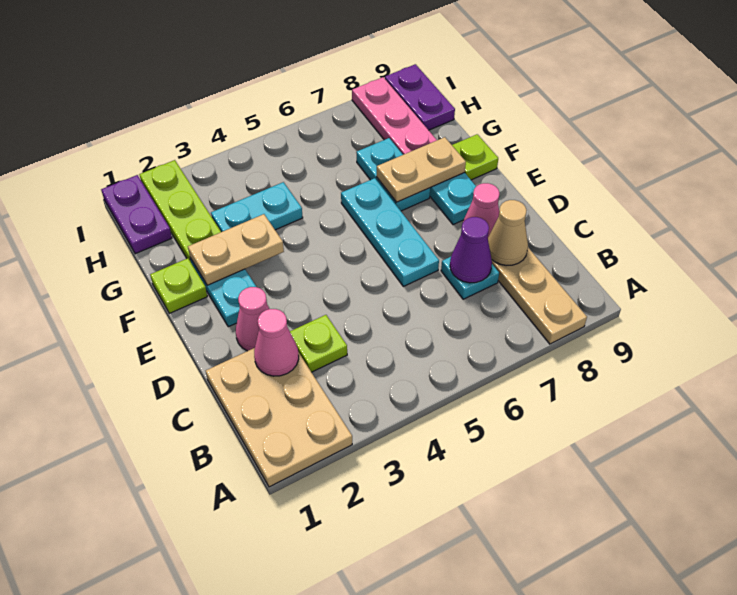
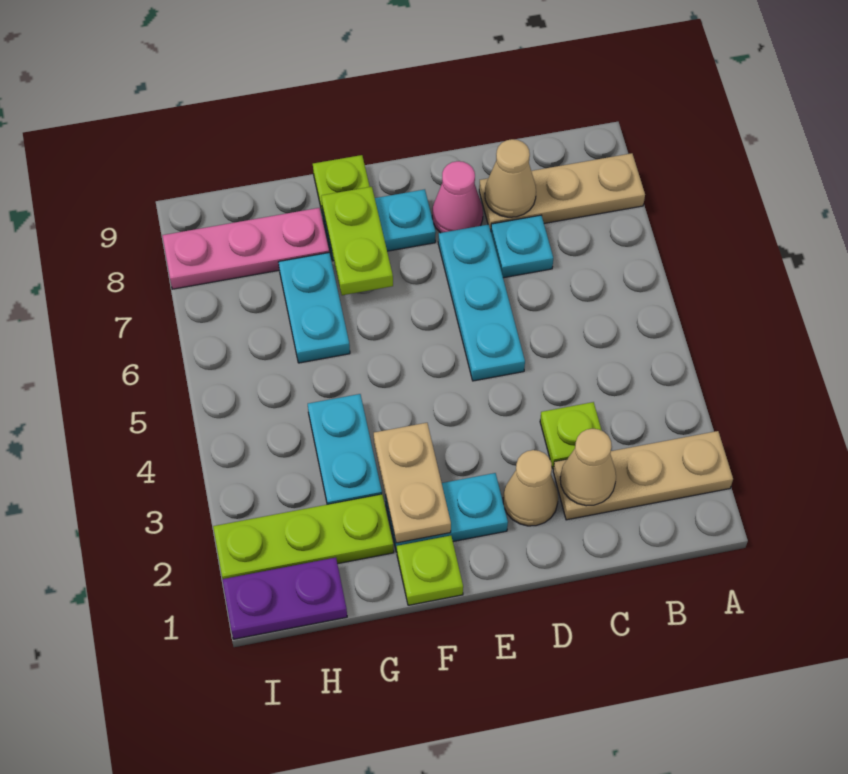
tan plate A1:C2 level 1 -> tan plate A2:C2 level 1
pink cone C2 level 2 -> tan cone C2 level 2
purple cone C7 level 2 -> none
pink cone D2 level 1 -> tan cone D2 level 1
cyan plate D6:F6 level 1 -> cyan plate D5:D7 level 1
cyan plate F7:G7 level 1 -> cyan plate G6:G7 level 1
tan plate F7:F8 level 2 -> lime plate F7:F8 level 2
purple plate H9:I9 level 1 -> none

